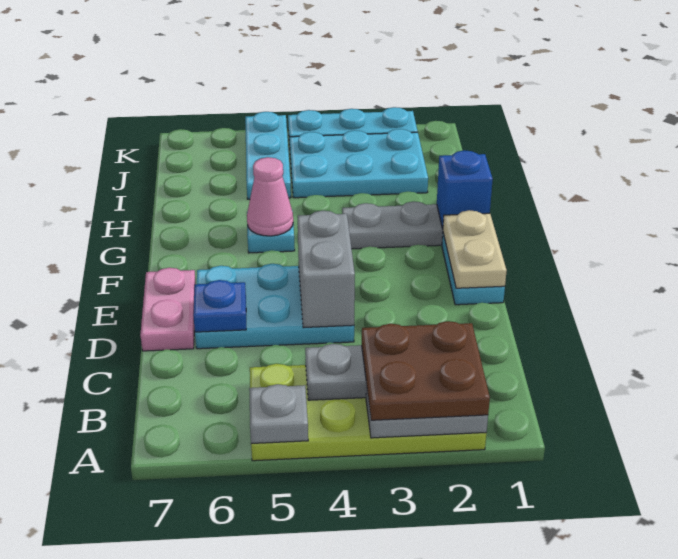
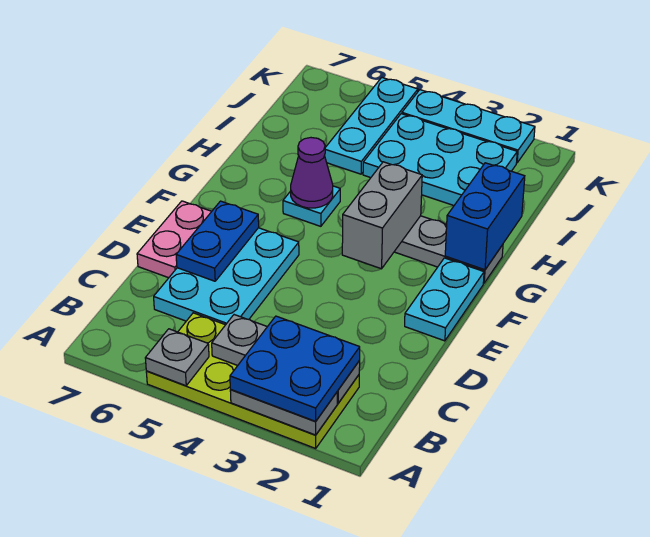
brown plate A2:B3 level 3 -> blue plate A2:B3 level 3
cyan plate D4:E6 level 1 -> cyan plate C5:E6 level 1
grey brick D4:E4 level 2 -> grey brick F3:G3 level 2
blue plate D6 level 2 -> blue plate D6:E6 level 2
tan plate E1:F1 level 2 -> none
blue brick G1 level 2 -> blue brick G1:H1 level 2
pink cone G5 level 2 -> purple cone G5 level 2

